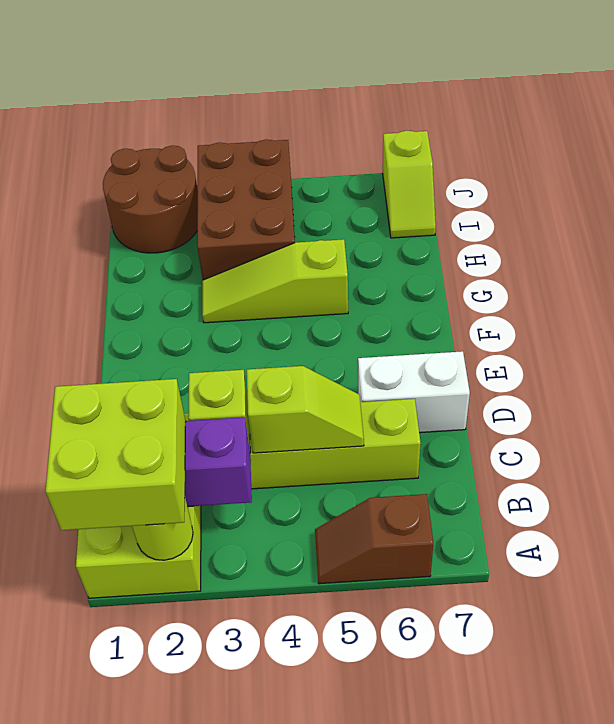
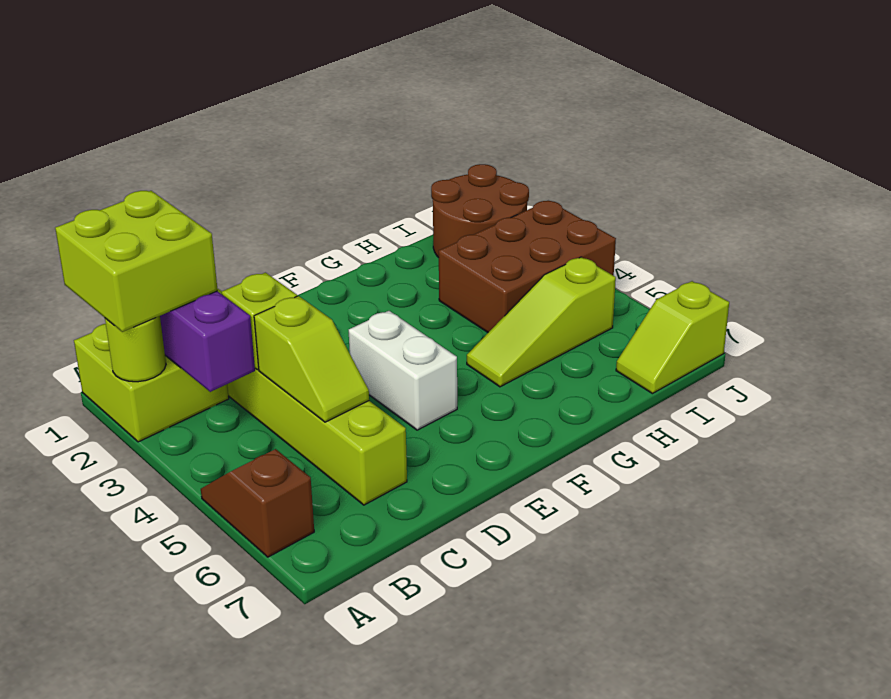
white brick D6:D7 level 1 -> white brick E4:E5 level 1
lime slope G3:G5 level 1 top 5 -> lime slope G5:I5 level 1 top I

